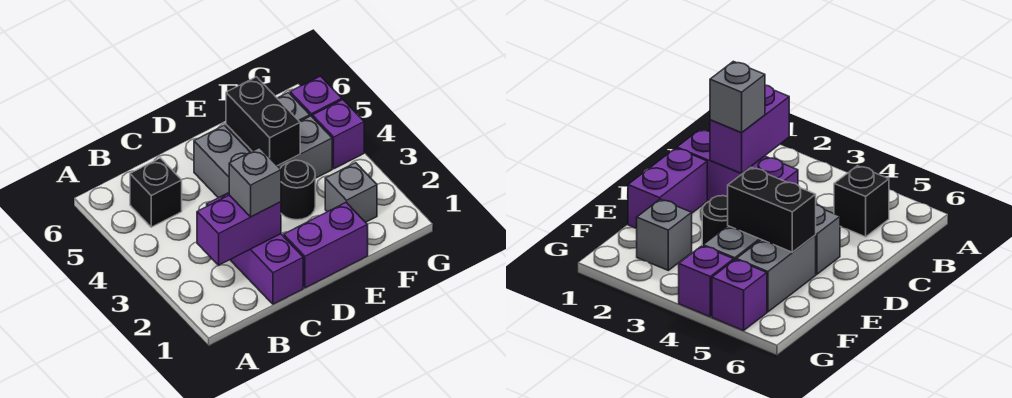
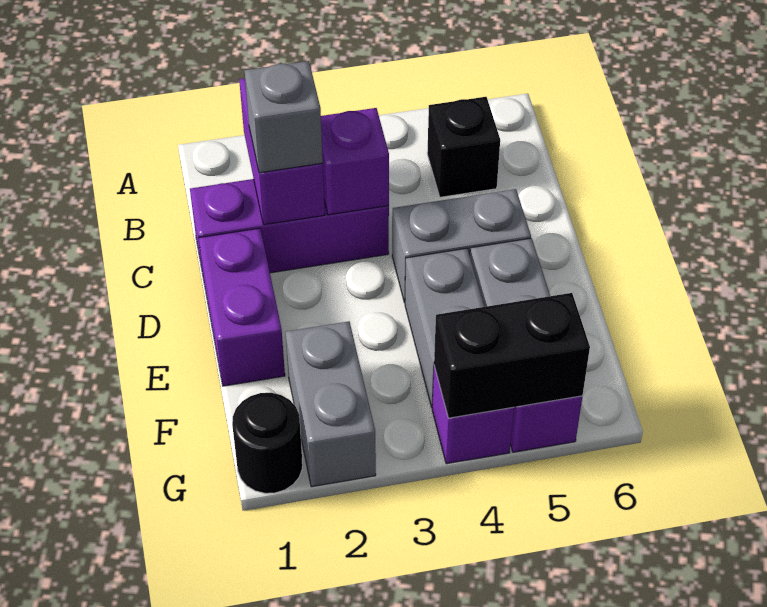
none -> purple brick C3 level 2
black round brick E3 level 1 -> black round brick G1 level 1
black brick E4:E5 level 2 -> black brick G4:G5 level 2
grey brick F2 level 1 -> grey brick F2:G2 level 1

